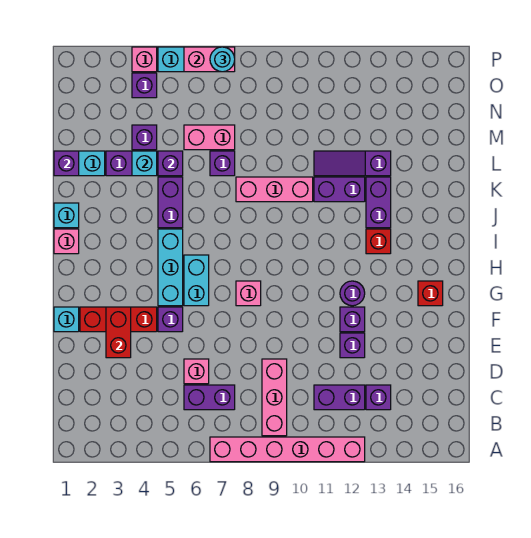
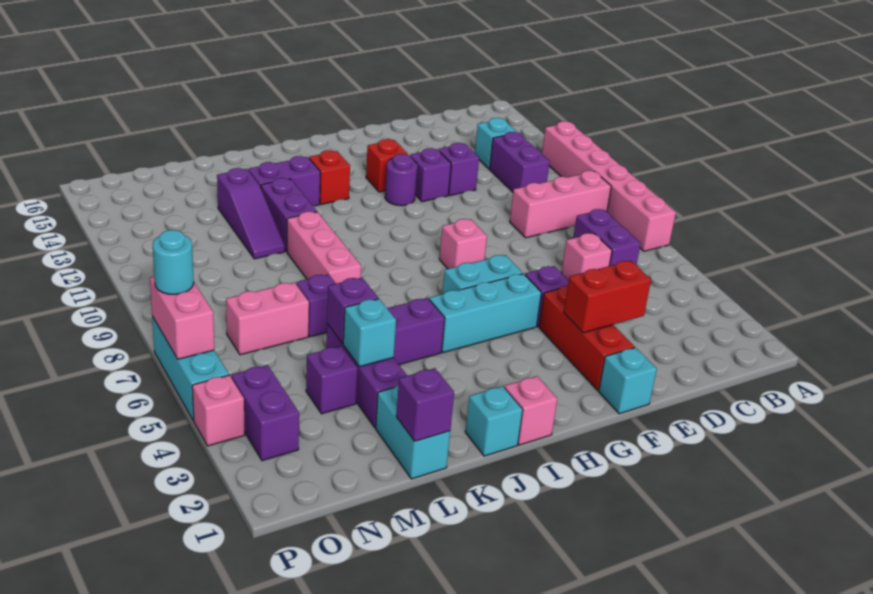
purple brick C13 level 1 -> cyan brick C13 level 1
red brick G15 level 1 -> red brick G13 level 1
pink brick M6:M7 level 1 -> pink brick M7:N7 level 1
purple brick O4 level 1 -> purple brick O3:O4 level 1

